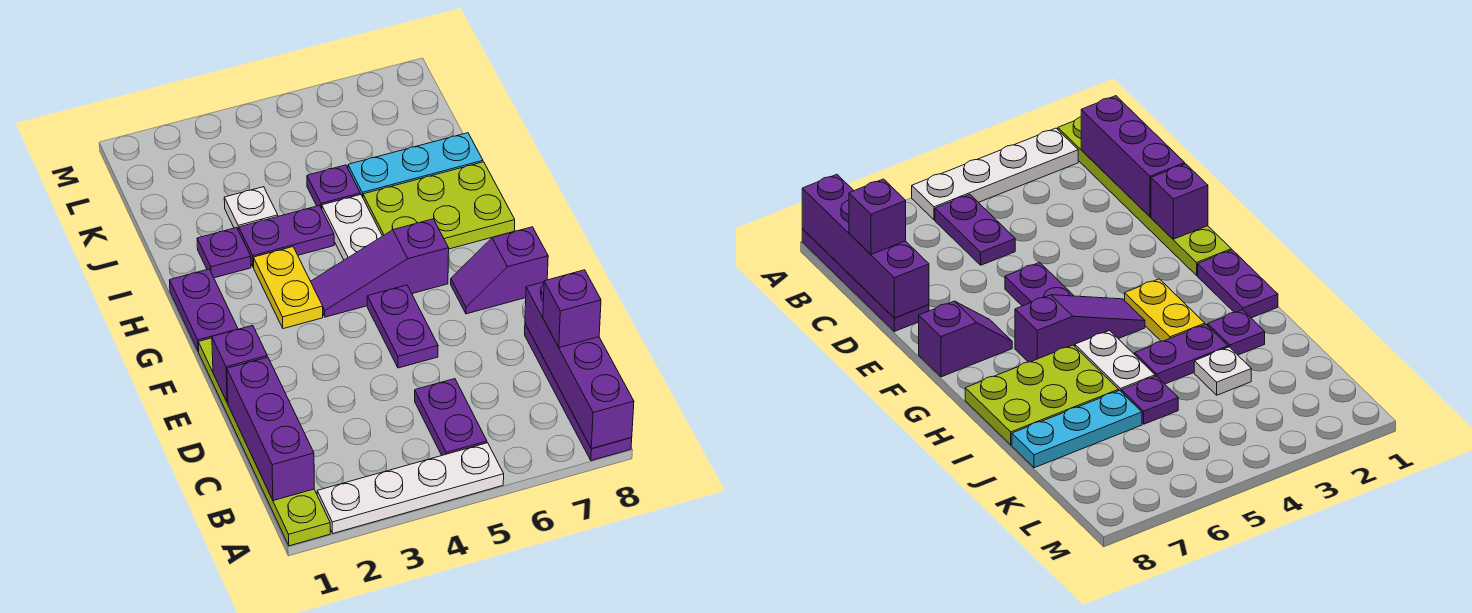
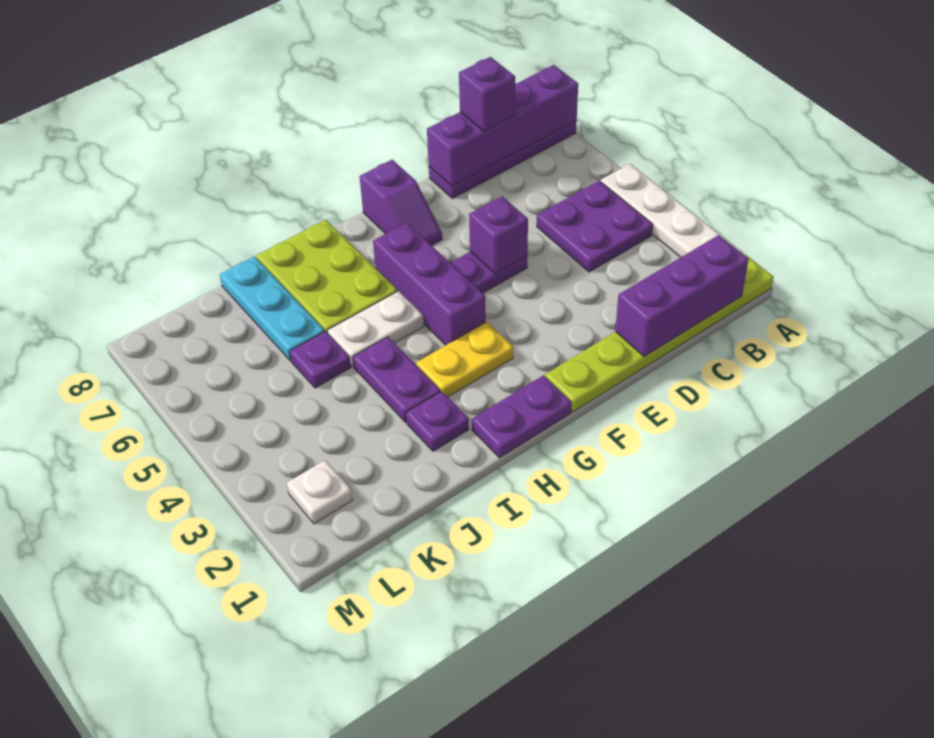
purple plate B5:C5 level 1 -> purple plate B4:C5 level 1
purple brick E1 level 2 -> purple brick E5 level 2
purple slope G4:G6 level 1 top 6 -> purple brick G4:G6 level 1
white plate J3 level 1 -> white plate L2 level 1

